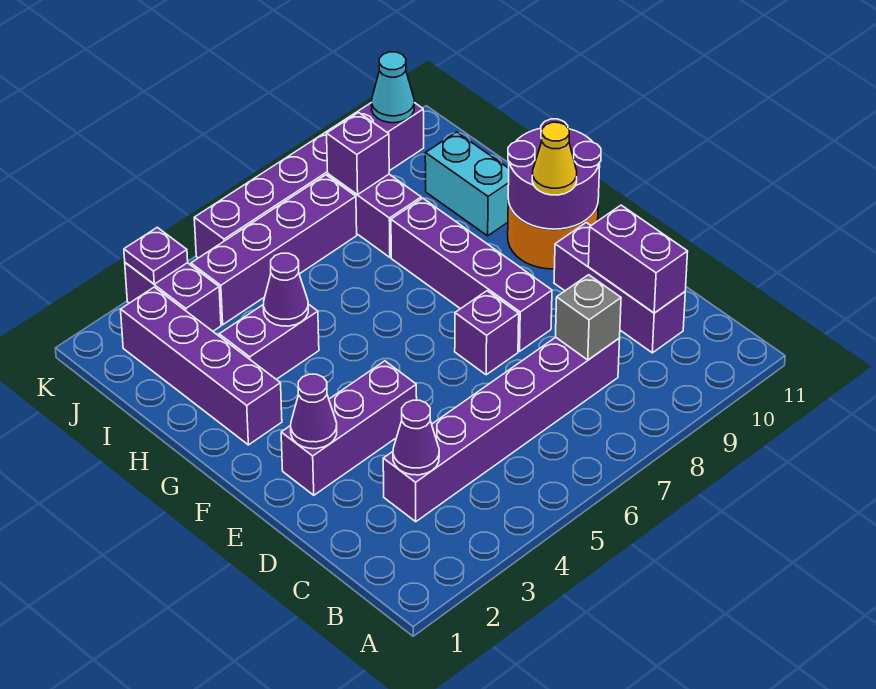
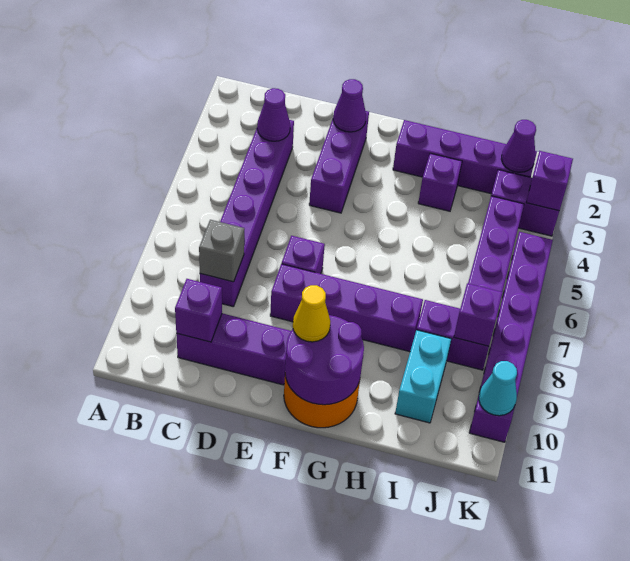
purple brick C10:D10 level 2 -> purple brick C10 level 2
purple brick H3:H4 level 1 -> purple brick H3 level 1
purple cone H4 level 2 -> purple cone J2 level 2
cyan brick H10:I10 level 1 -> cyan brick I9:I10 level 1
purple plate K3 level 2 -> purple brick K3 level 2

